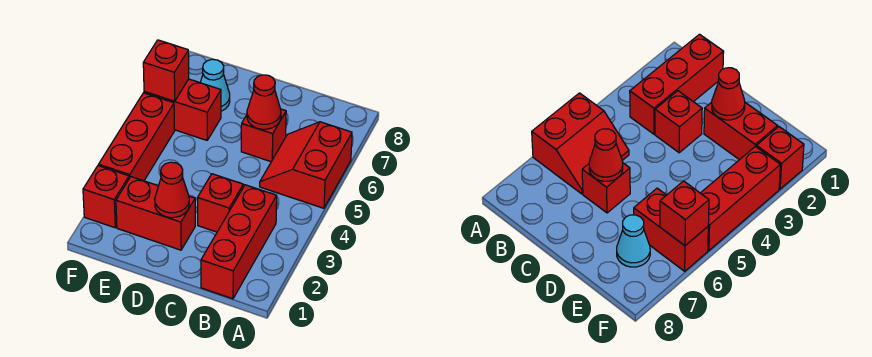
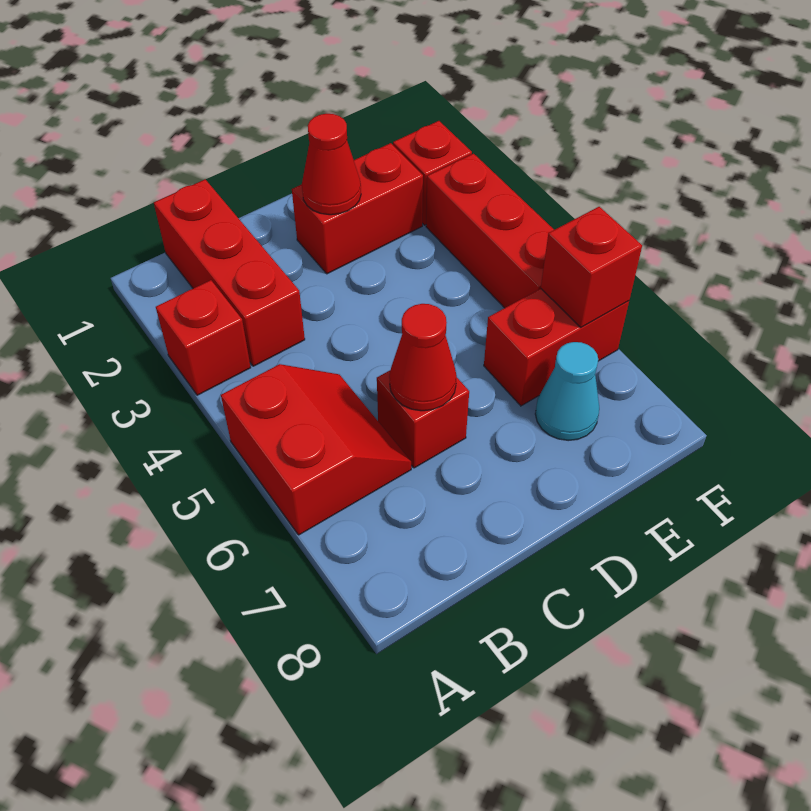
red brick C3 level 1 -> red brick A3 level 1

